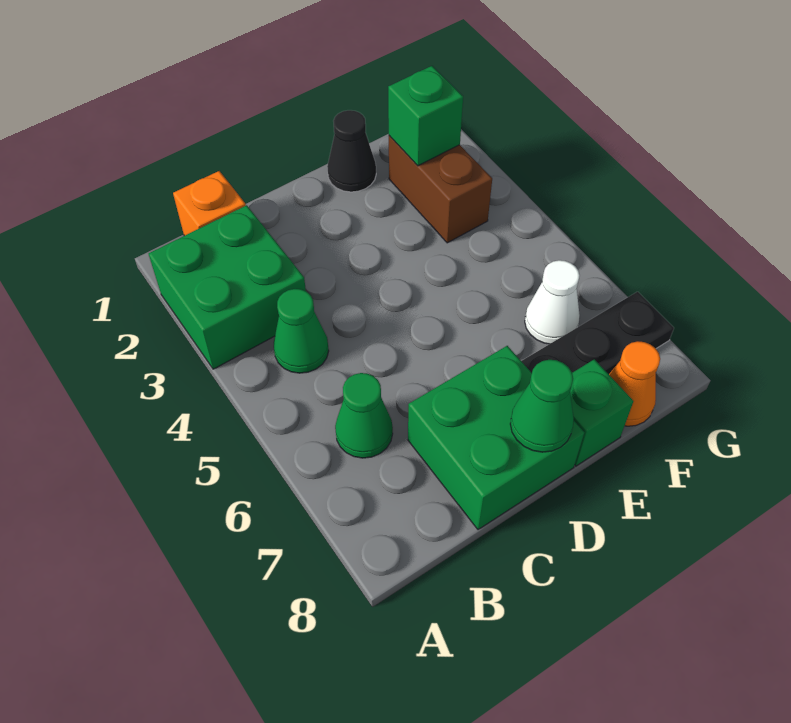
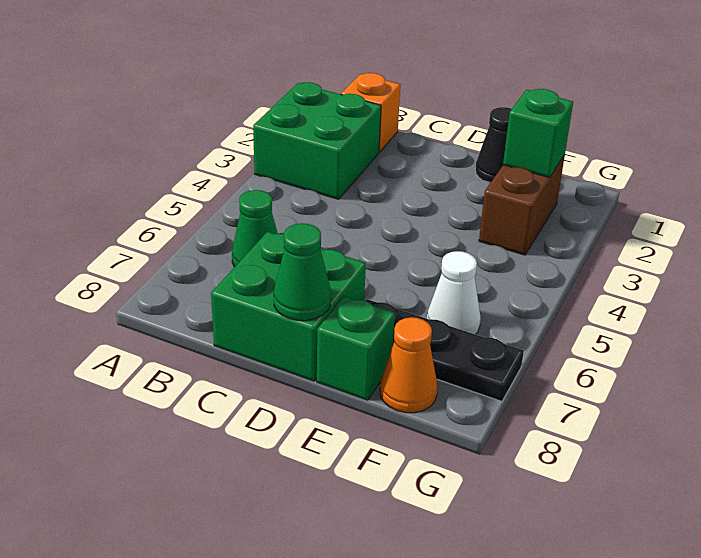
green cone B4 level 1 -> none

